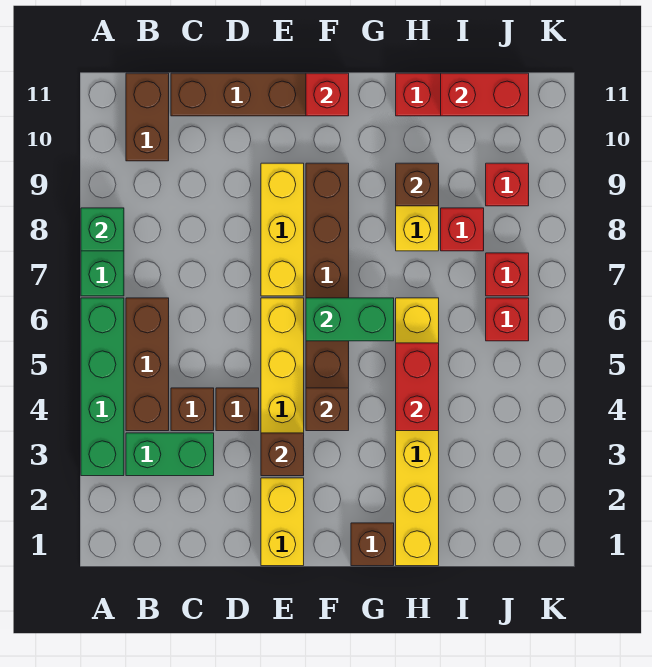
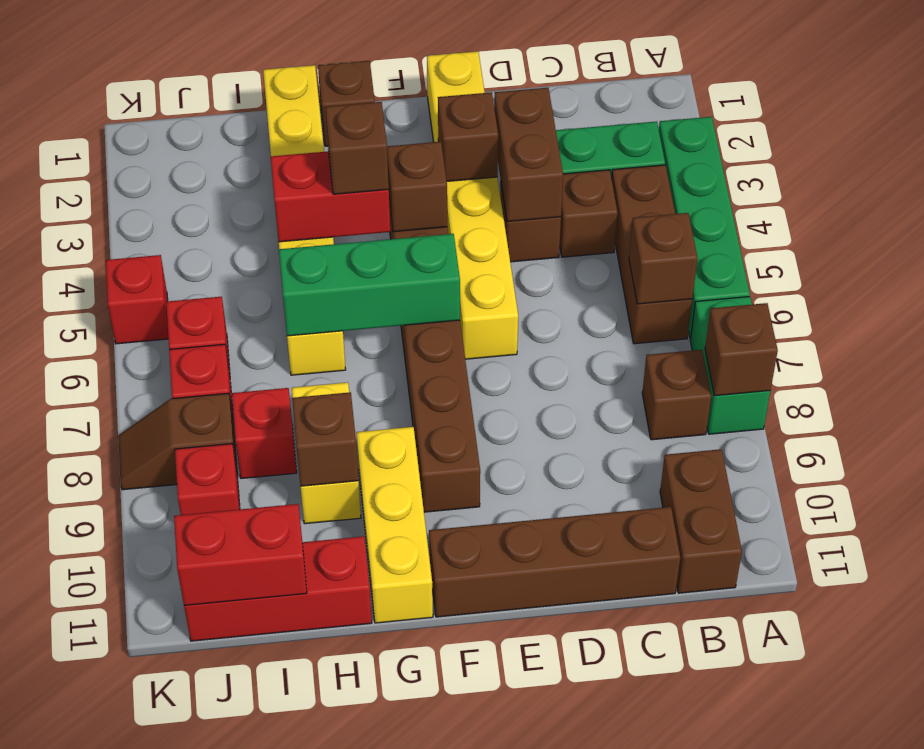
green brick A8 level 2 -> brown brick A8 level 2
none -> brown brick B6 level 2
none -> brown brick B8 level 1
none -> brown brick D3:D4 level 2
yellow brick E7:E9 level 1 -> yellow brick G9:G11 level 1
green brick F6:G6 level 2 -> green brick F6:H6 level 2
red brick F11 level 2 -> red brick K5 level 1
none -> brown brick G4 level 3
red brick H4:H5 level 2 -> red brick G4:H4 level 2
none -> brown slope J8:K8 level 1 top J

